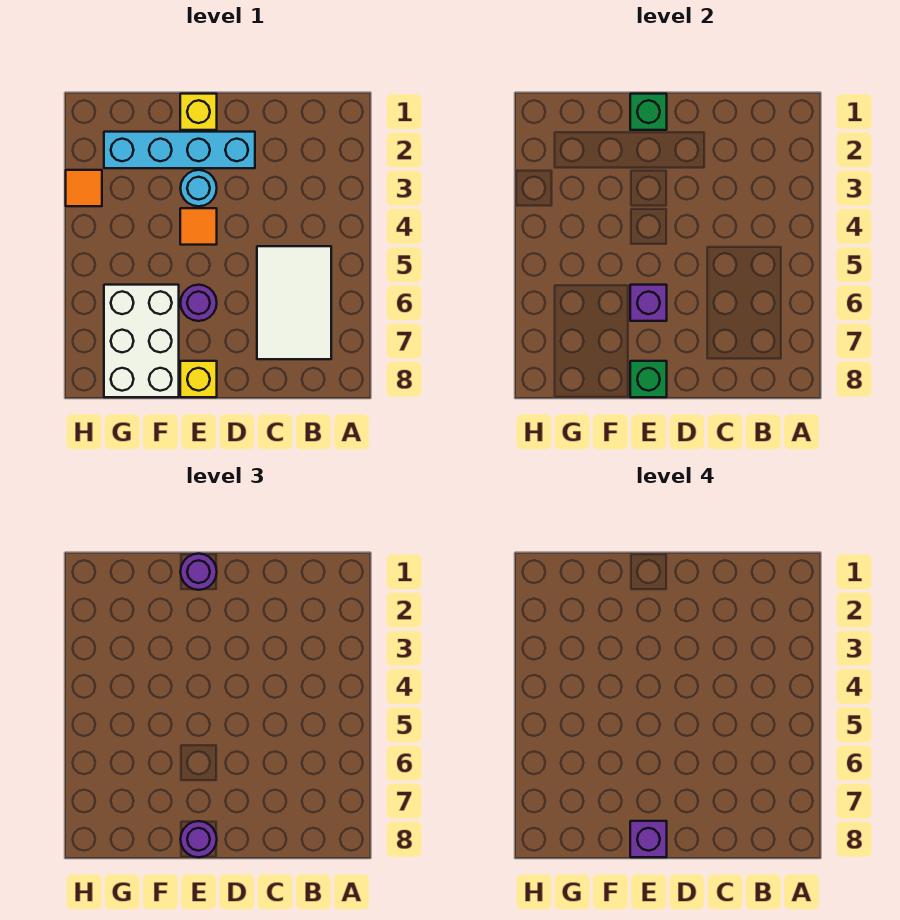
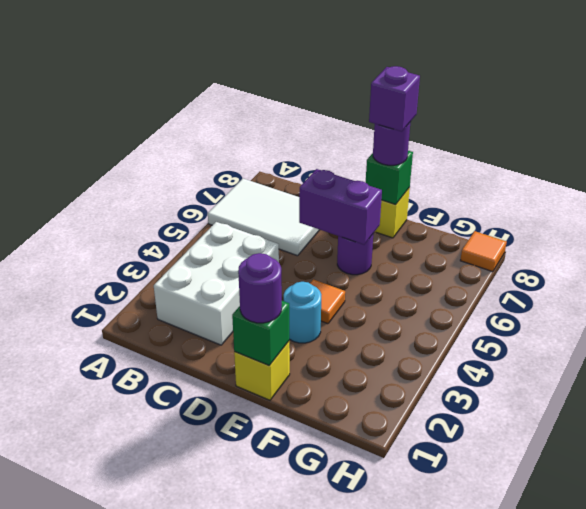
white tile B5:C7 level 1 -> white tile A6:C7 level 1
cyan brick D2:G2 level 1 -> none
purple brick E6 level 2 -> purple brick D6:E6 level 2
white brick F6:G8 level 1 -> white brick B2:C4 level 1
orange tile H3 level 1 -> orange tile H8 level 1

